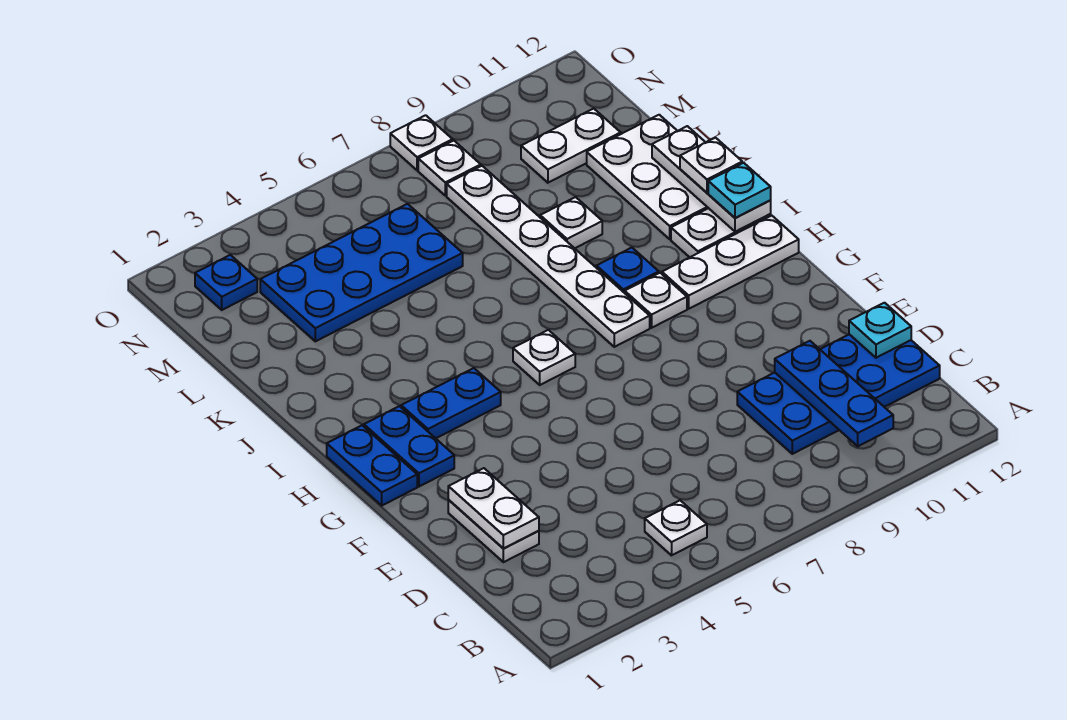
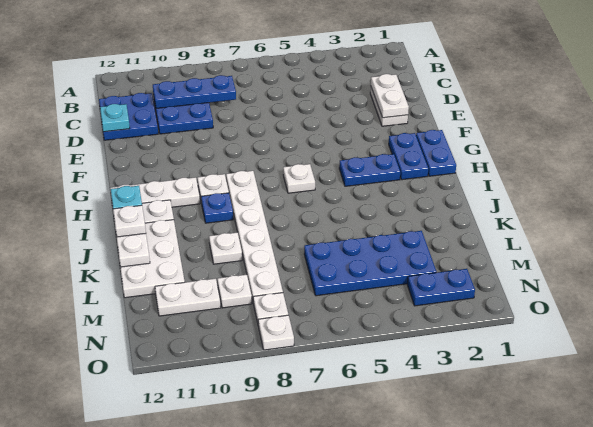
white plate B5 level 1 -> white plate M9 level 1
blue plate B10:D10 level 2 -> blue plate C8:C10 level 2
blue plate N2 level 1 -> blue plate N2:N3 level 1

